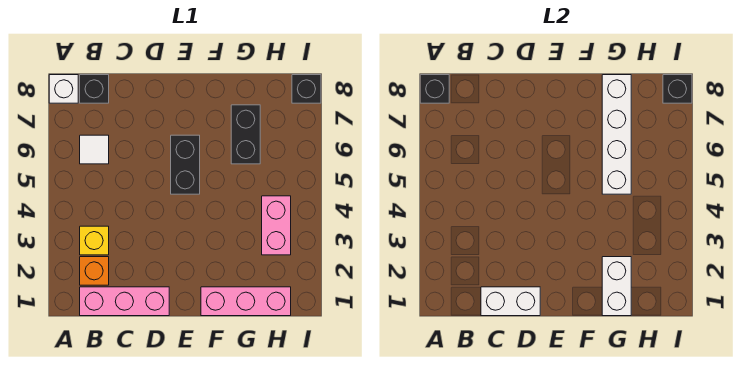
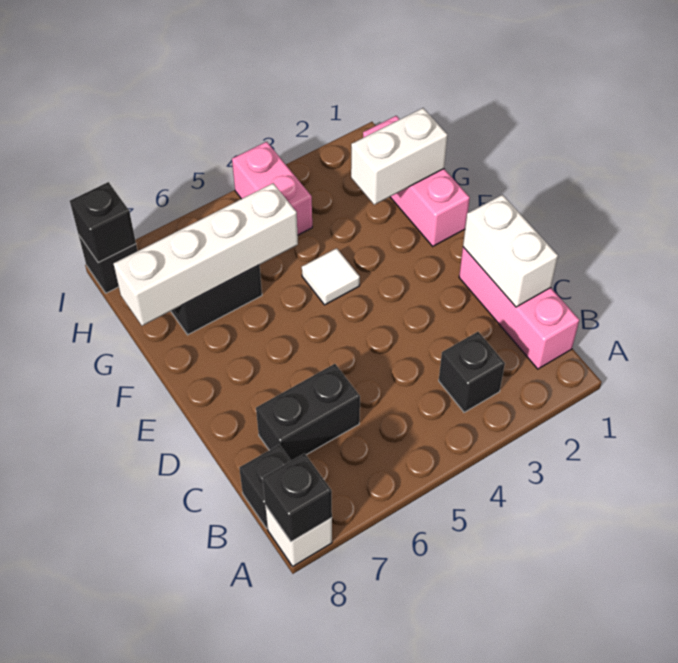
orange brick B2 level 1 -> none
yellow brick B3 level 1 -> black brick B3 level 1
white tile B6 level 1 -> white tile F4 level 1
black brick E5:E6 level 1 -> black brick C6:C7 level 1
pink brick H3:H4 level 1 -> pink brick H4:I4 level 1

